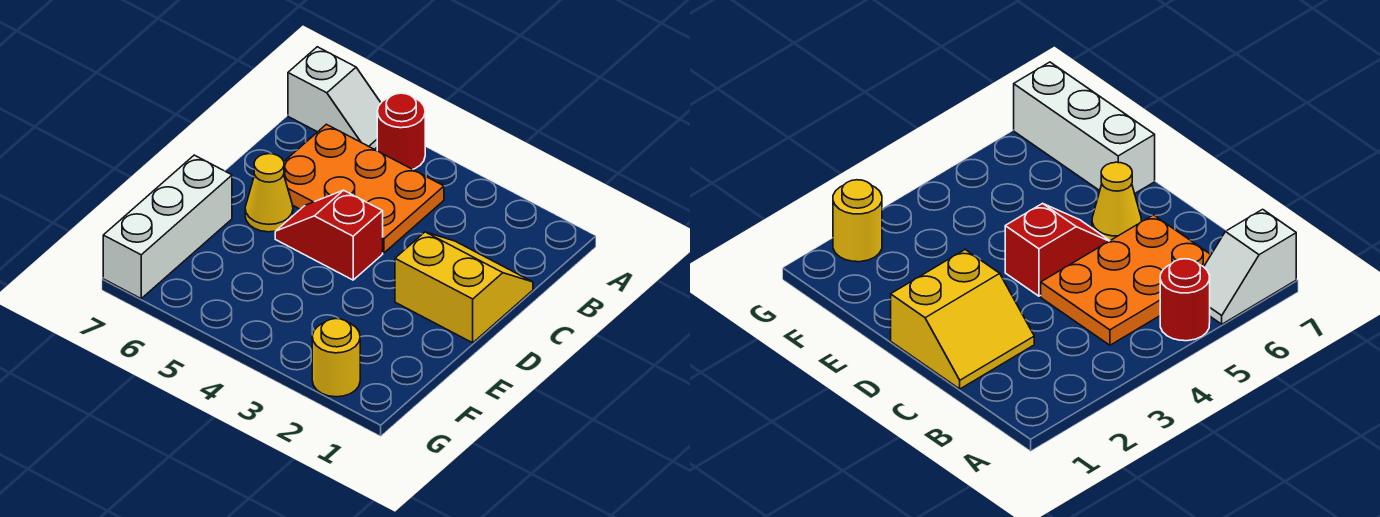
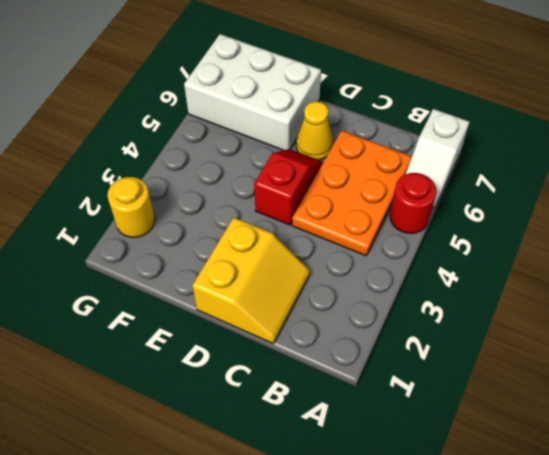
white brick E7:G7 level 1 -> white brick E6:G7 level 1

